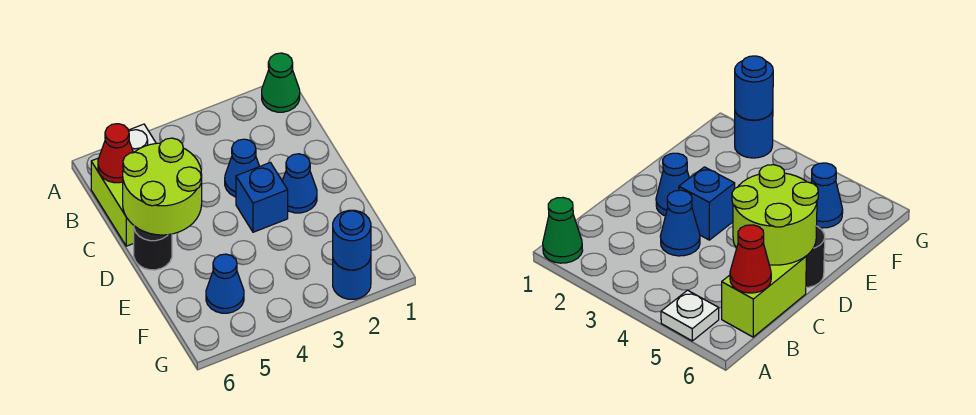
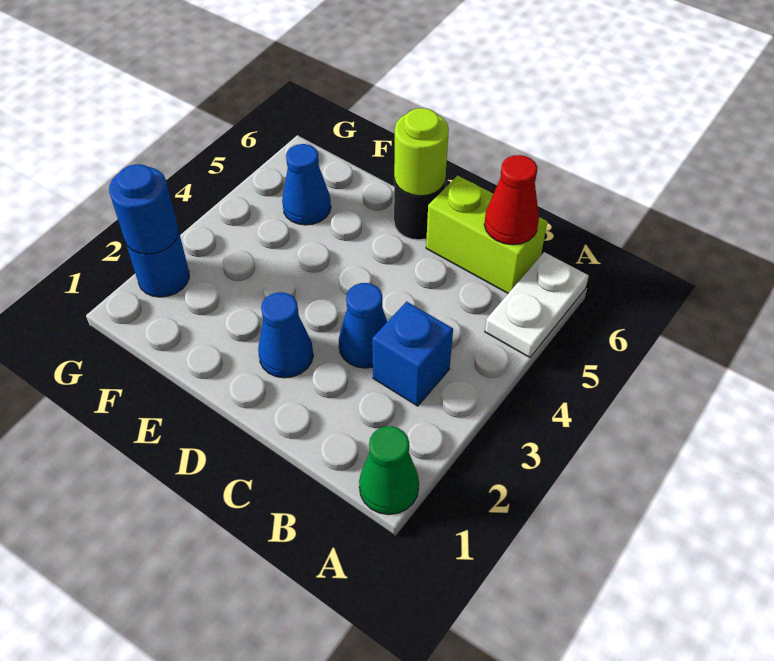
white plate A5 level 1 -> white plate A5:A6 level 1
lime round brick C5:D6 level 2 -> lime round brick D6 level 2
blue brick D3 level 1 -> blue brick B3 level 1

